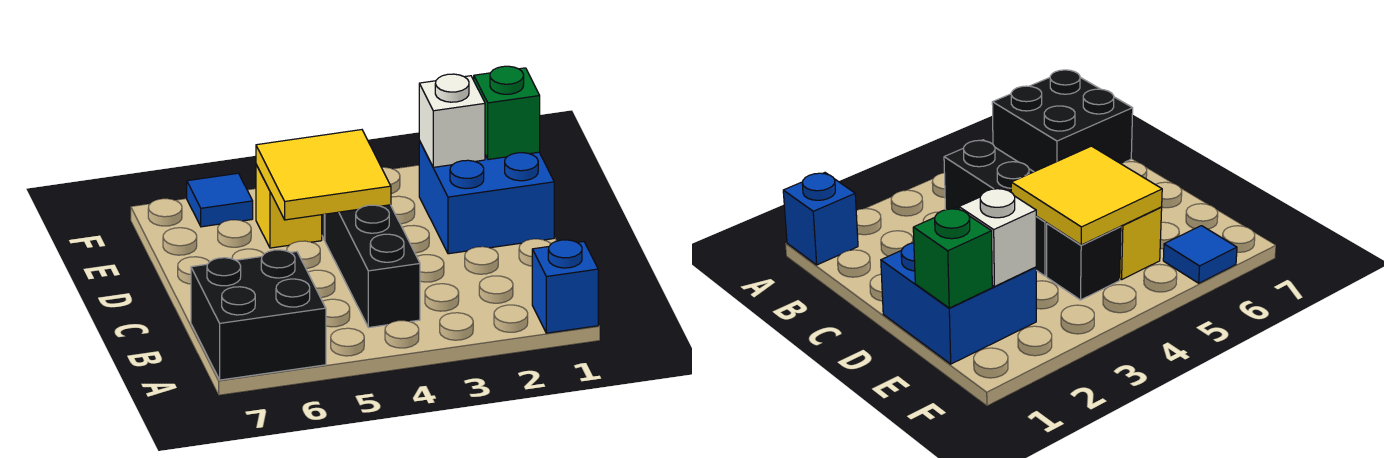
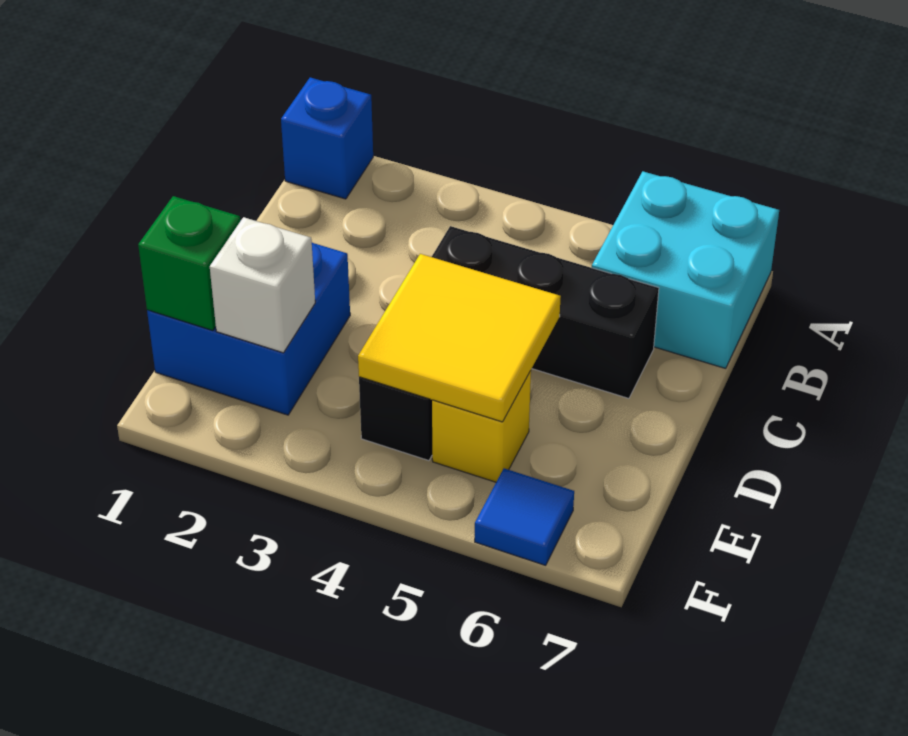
black brick A6:B7 level 1 -> cyan brick A6:B7 level 1
black brick B4:D4 level 1 -> black brick C4:C6 level 1

